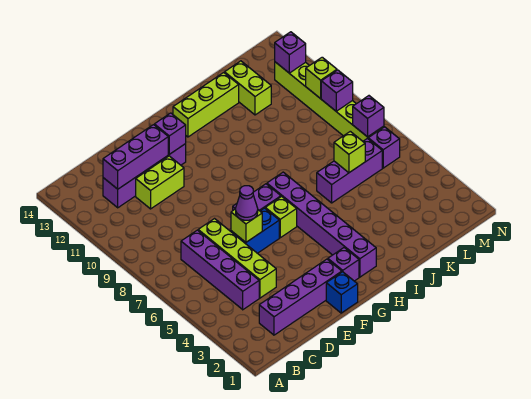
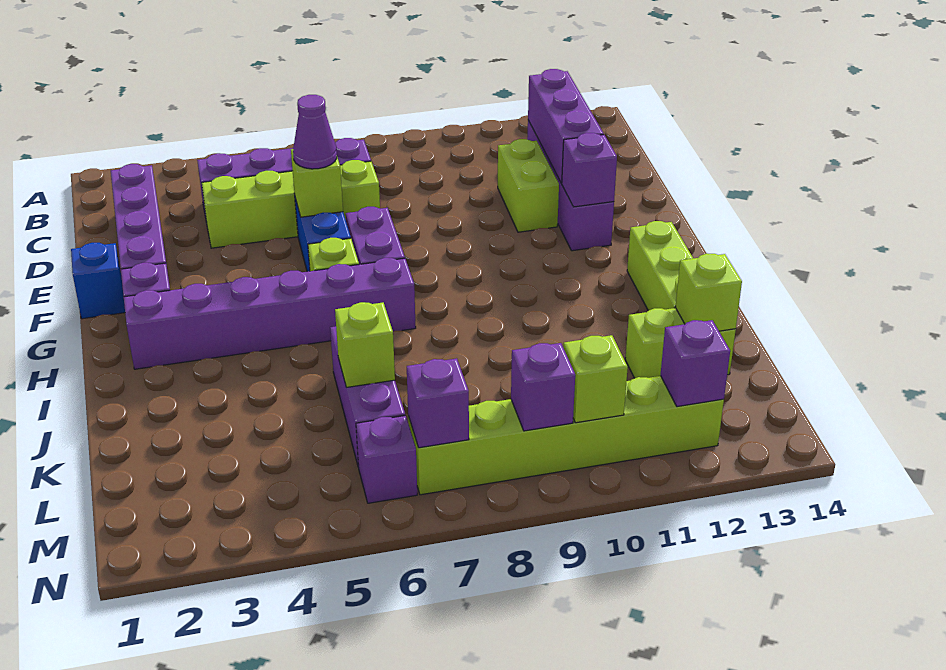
none -> lime brick K13 level 2

